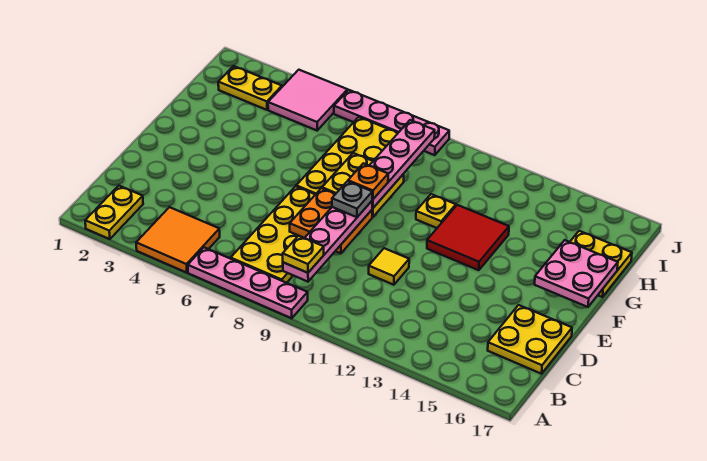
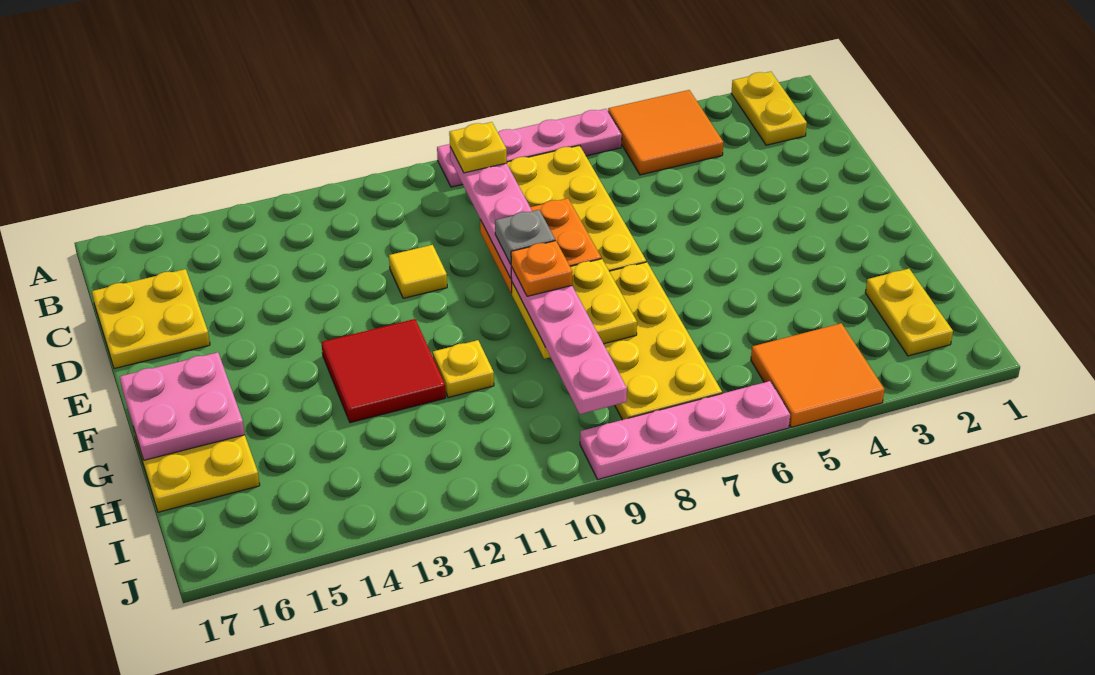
yellow plate I2:I3 level 1 -> yellow plate H2:I2 level 1
pink tile I4:J5 level 1 -> orange tile I4:J5 level 1

